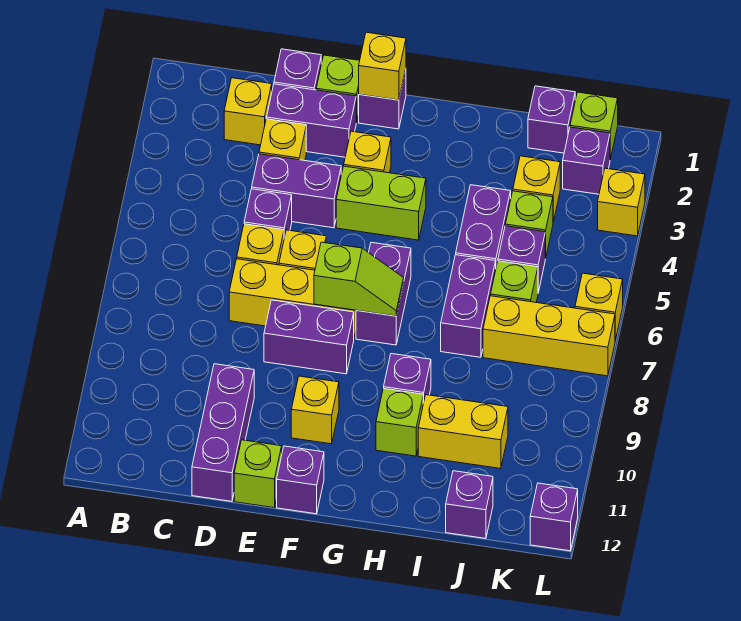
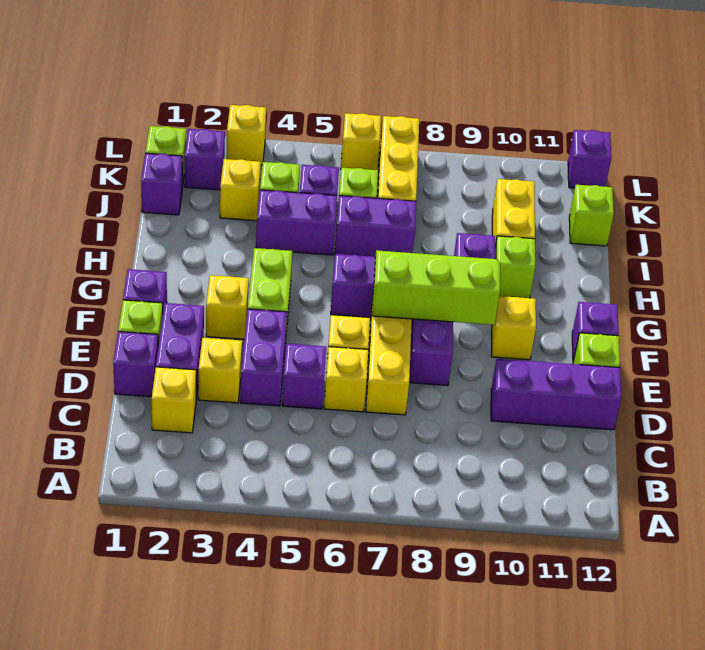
yellow brick F1 level 2 -> none
lime slope F7:G7 level 2 top F -> lime slope F7:G9 level 2 top F
purple brick J12 level 1 -> lime brick J12 level 1

